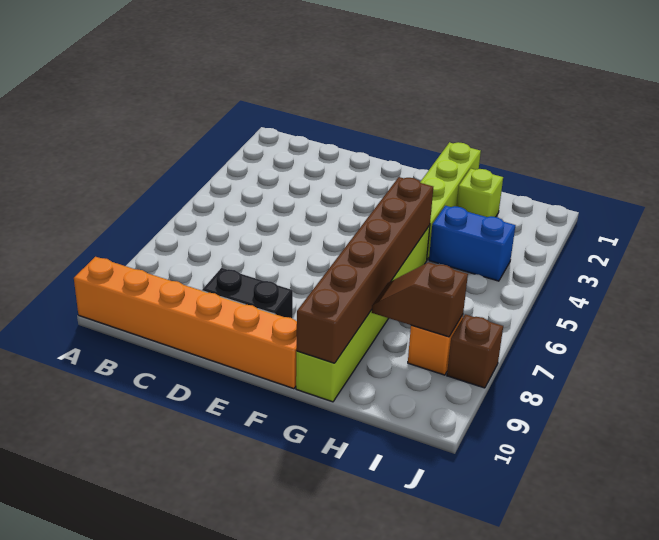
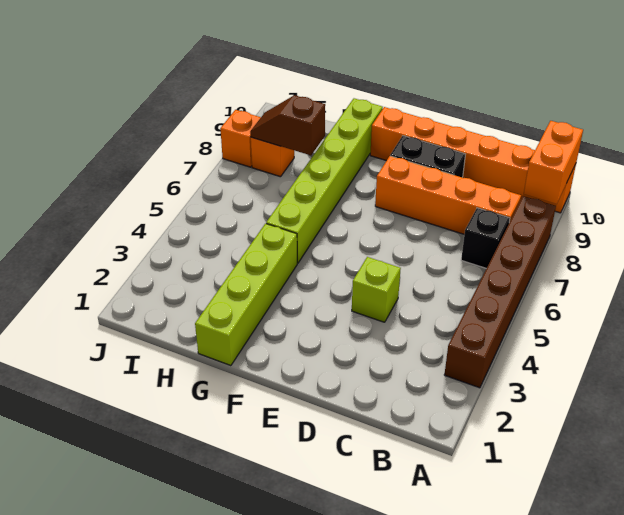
none -> orange brick A9:A10 level 2
none -> black brick B7 level 1
none -> orange brick B8:E8 level 1
brown brick G5:G10 level 2 -> brown brick A3:A8 level 1
lime brick H2 level 1 -> lime brick D4 level 1
blue brick H4:I4 level 1 -> none
brown slope H8:I8 level 2 top I -> brown slope H8:I8 level 2 top H
brown brick J8 level 1 -> orange brick J8 level 1

